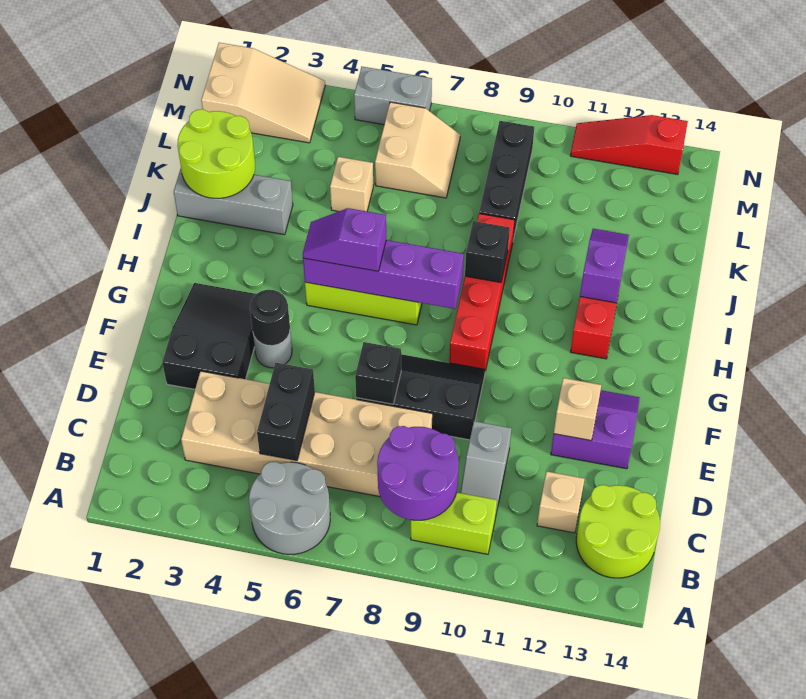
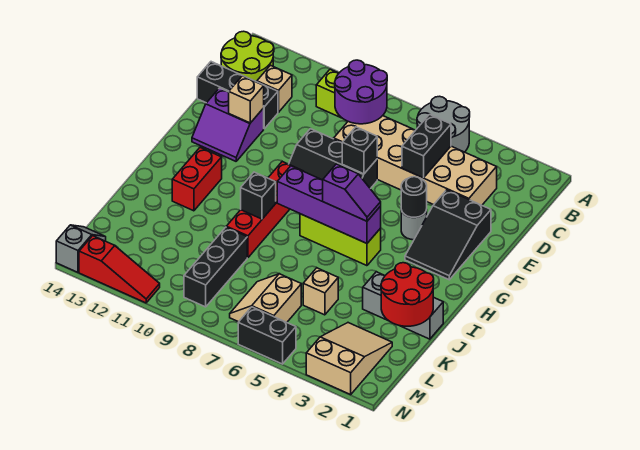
grey slope C10:D10 level 1 top D -> grey slope M14:N14 level 1 top N
none -> black brick D12:D14 level 1
purple slope I12:J12 level 2 top I -> none
lime round brick J1:K2 level 2 -> red round brick J1:K2 level 2
tan slope M1:N3 level 1 top 1 -> tan slope L2:N3 level 1 top N
grey brick N5:N6 level 1 -> black brick N5:N6 level 1

